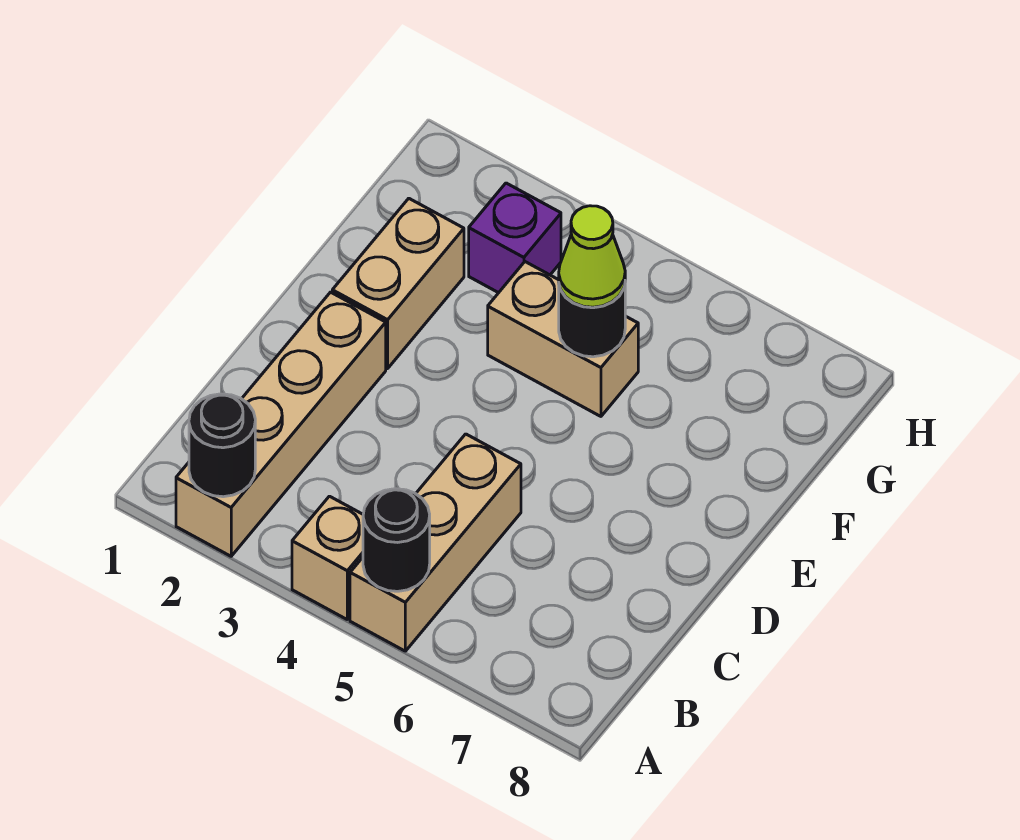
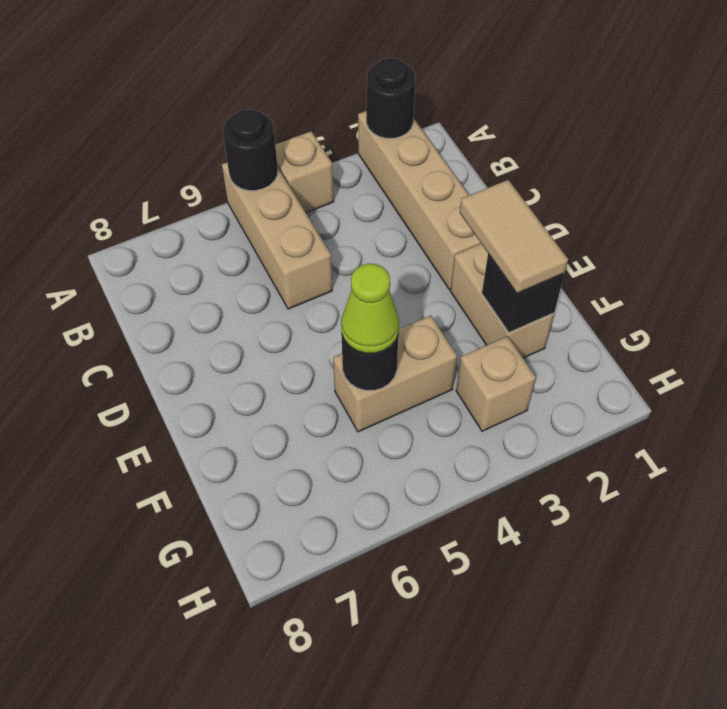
none -> tan tile E2:F2 level 3
none -> black brick F2 level 2
purple brick G3 level 1 -> tan brick G3 level 1

